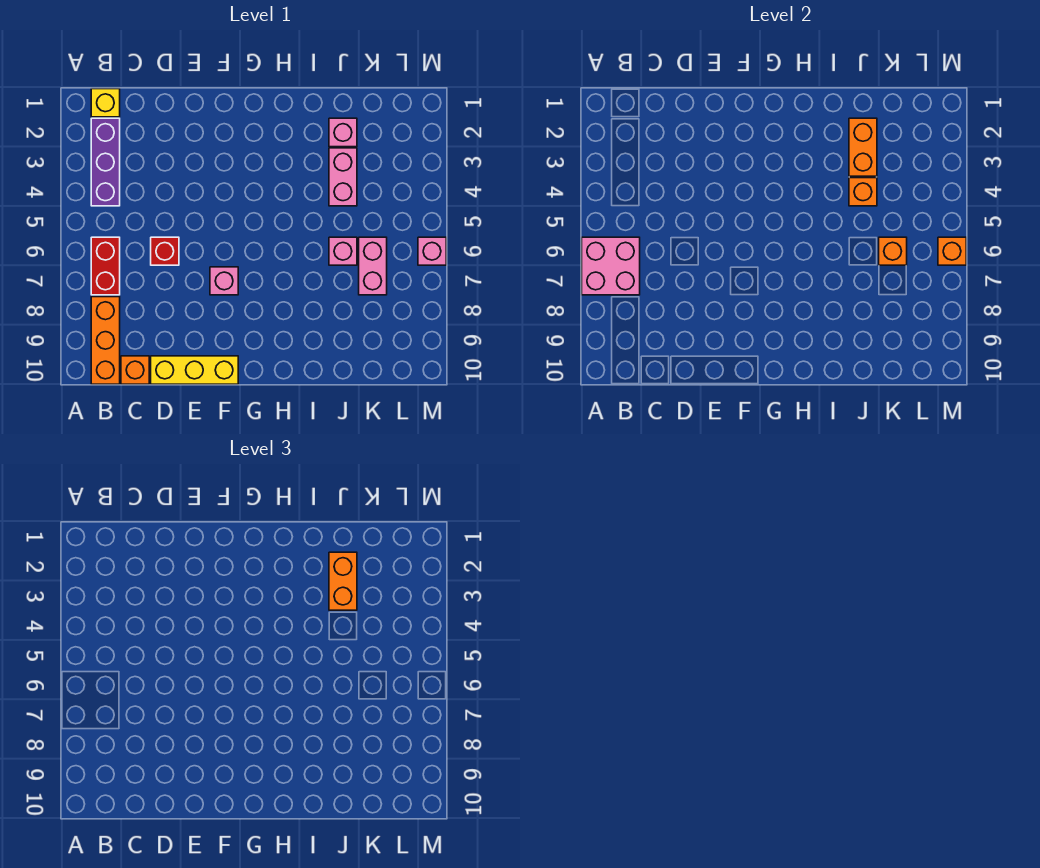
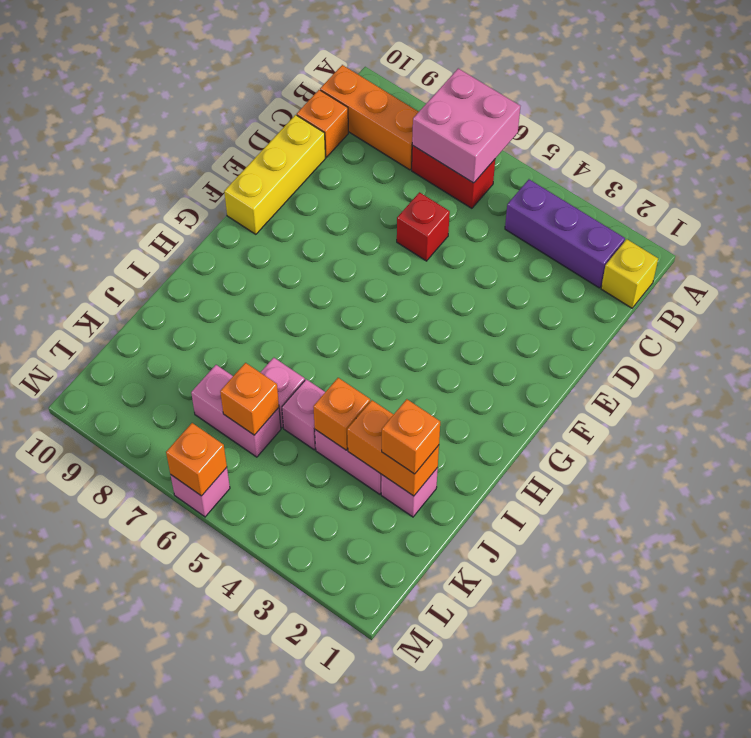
pink brick F7 level 1 -> pink brick J5 level 1
orange brick J2:J3 level 3 -> orange brick J2 level 3

